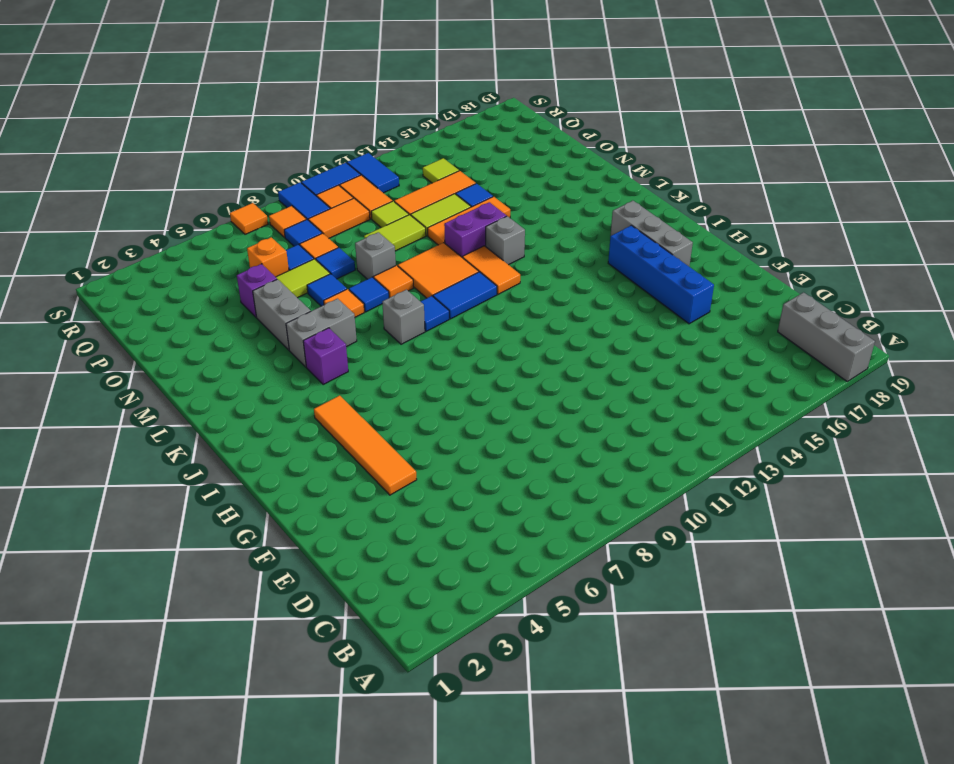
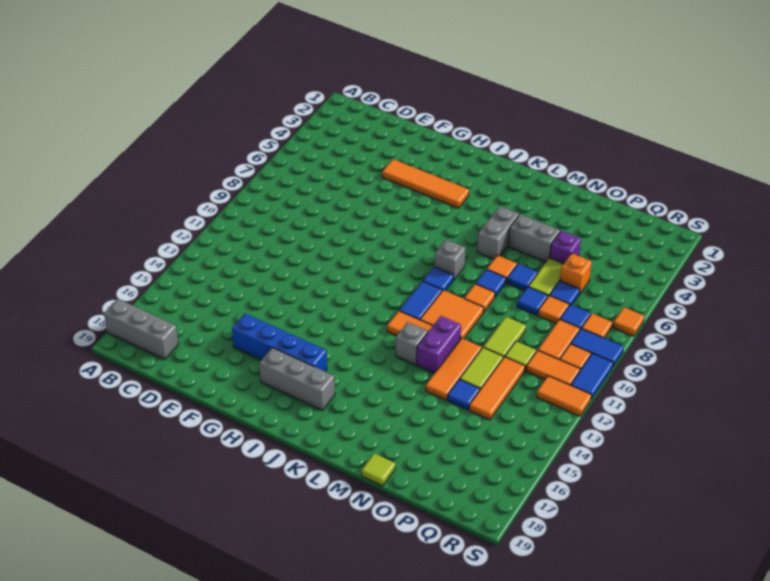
purple brick K5 level 1 -> none
grey brick N9 level 1 -> none
lime tile Q14 level 1 -> lime tile N19 level 1
blue tile R12:S12 level 1 -> orange tile R12:S12 level 1

